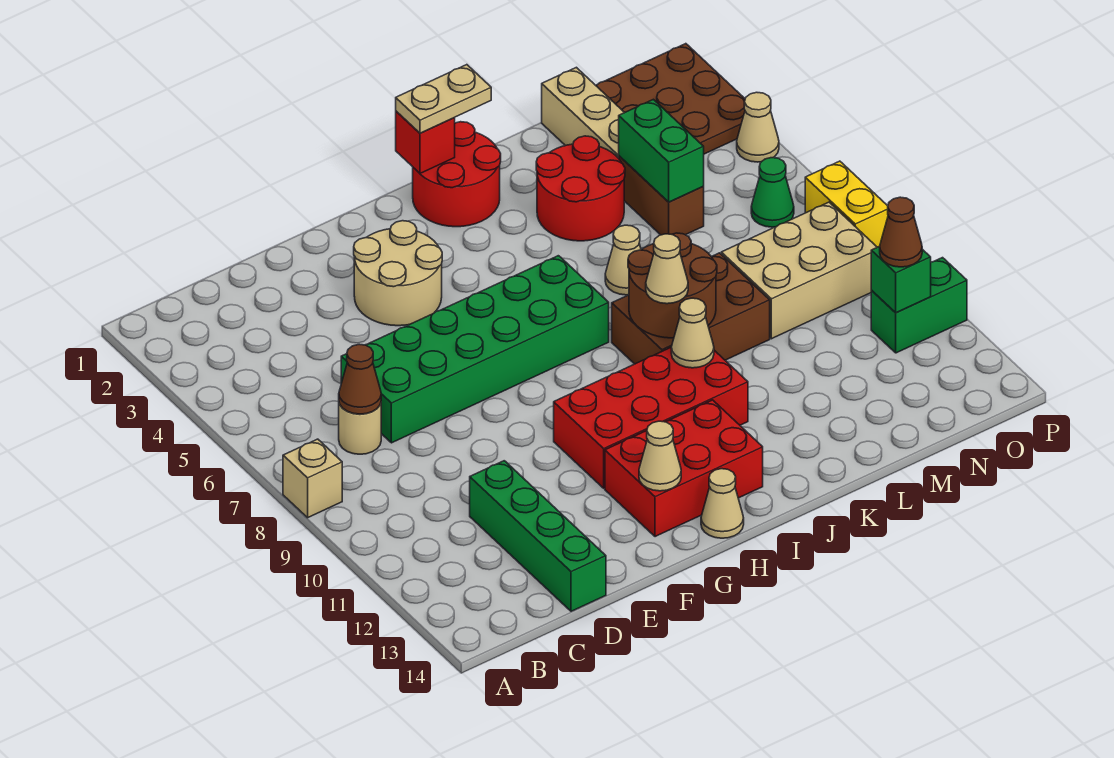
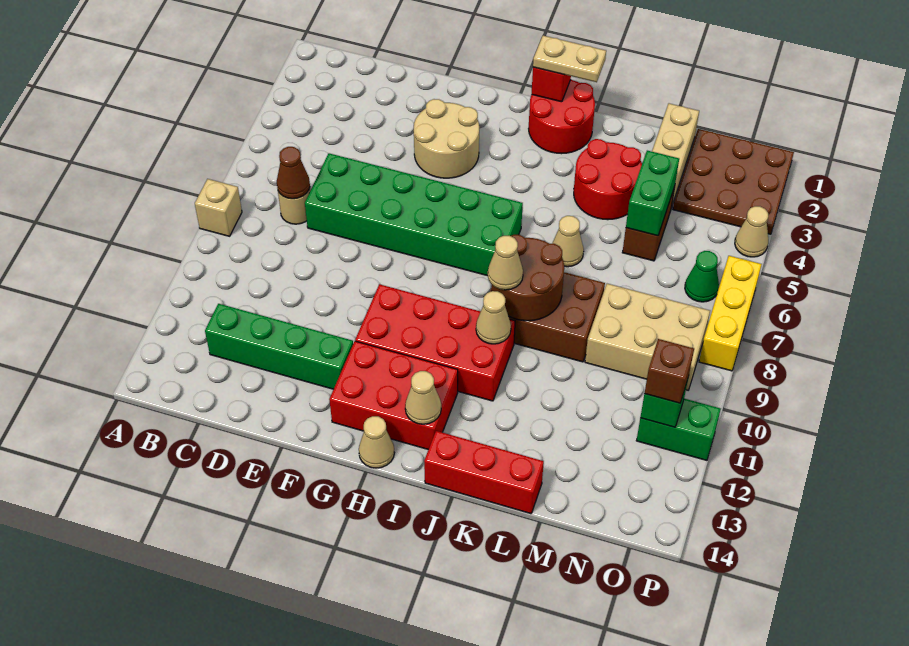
green brick D11:D14 level 1 -> green brick C12:F12 level 1
tan cone G13 level 2 -> tan cone I13 level 2
none -> red brick J14:L14 level 1
brown cone O11 level 3 -> brown brick O11 level 3
yellow brick P7:P8 level 1 -> yellow brick P6:P8 level 1

